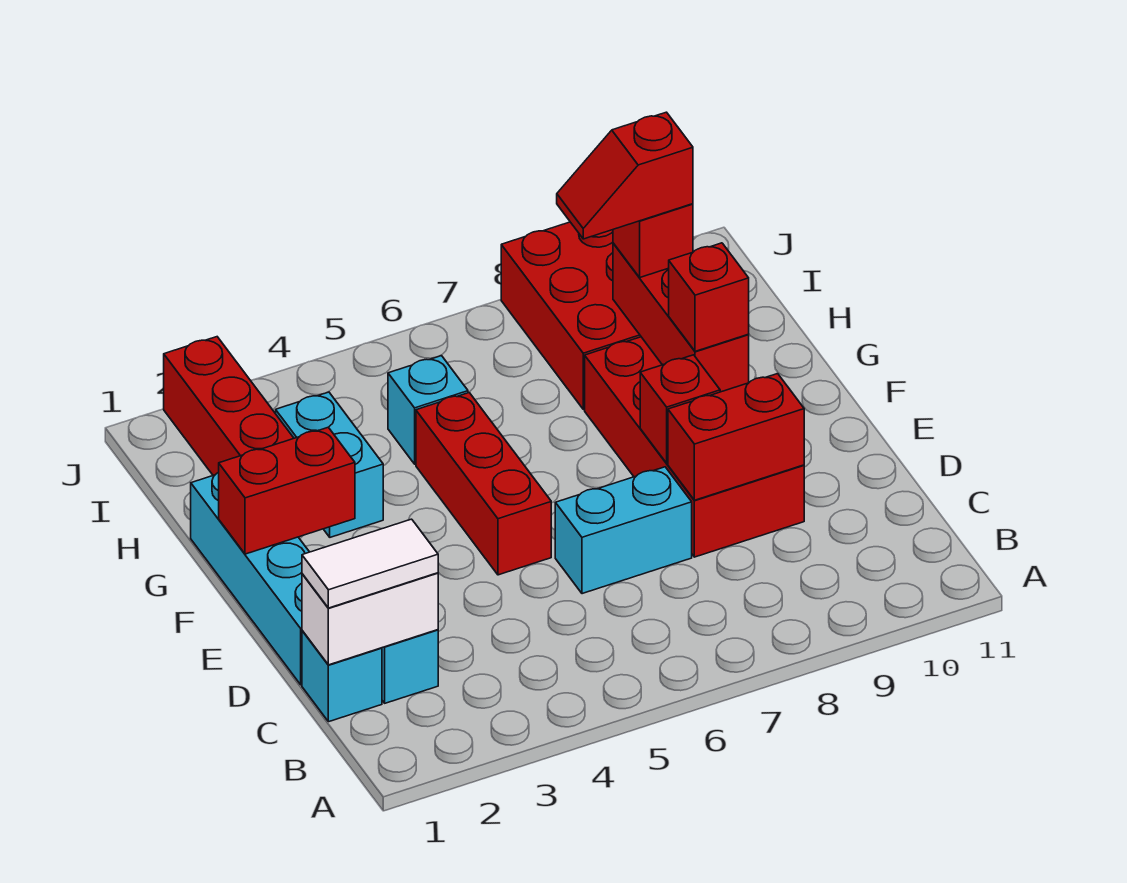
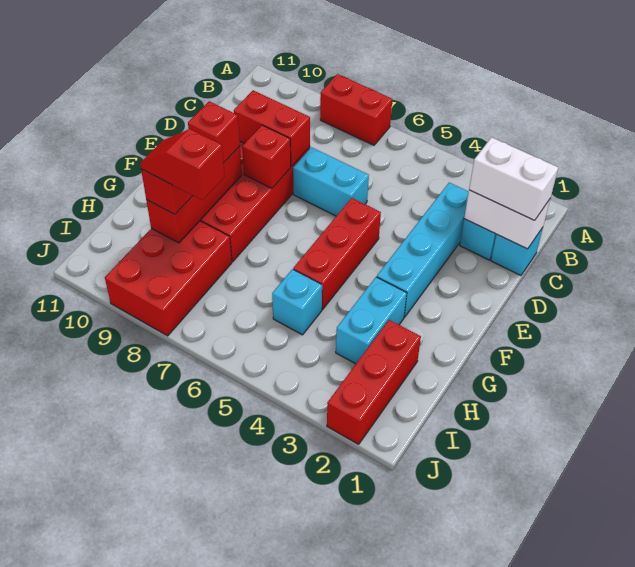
white tile C1:C2 level 3 -> white brick C1:C2 level 3
cyan brick D1:G1 level 1 -> cyan brick C3:F3 level 1
red brick F1:F2 level 2 -> red brick A7:A8 level 1
red slope H8:H9 level 4 top 9 -> red slope H8:H9 level 4 top 8

